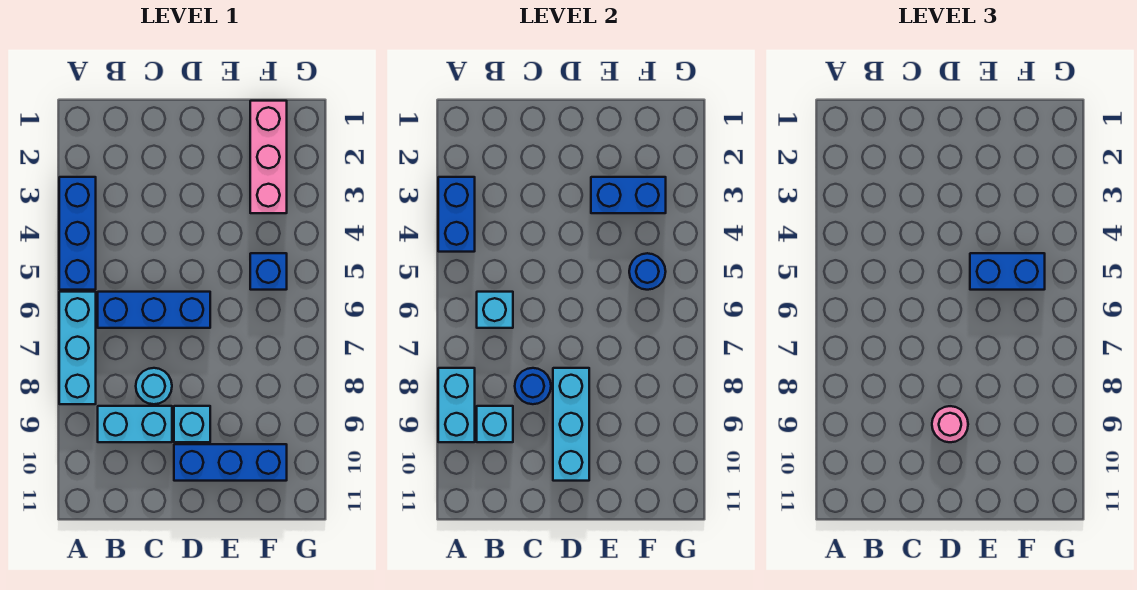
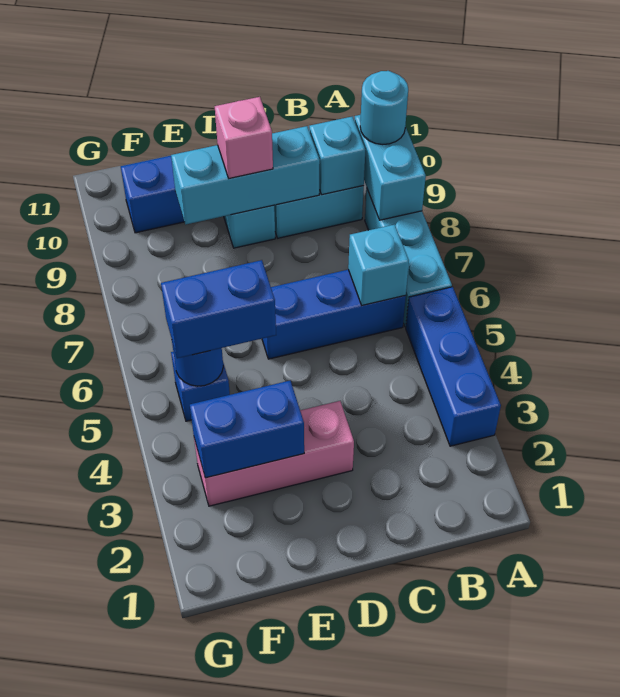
blue brick A3:A4 level 2 -> none
cyan round brick C8 level 1 -> cyan round brick A9 level 3
blue round brick C8 level 2 -> none
cyan brick D8:D10 level 2 -> cyan brick C9:E9 level 2
pink round brick D9 level 3 -> pink brick D9 level 3
pink brick F1:F3 level 1 -> pink brick D3:F3 level 1

